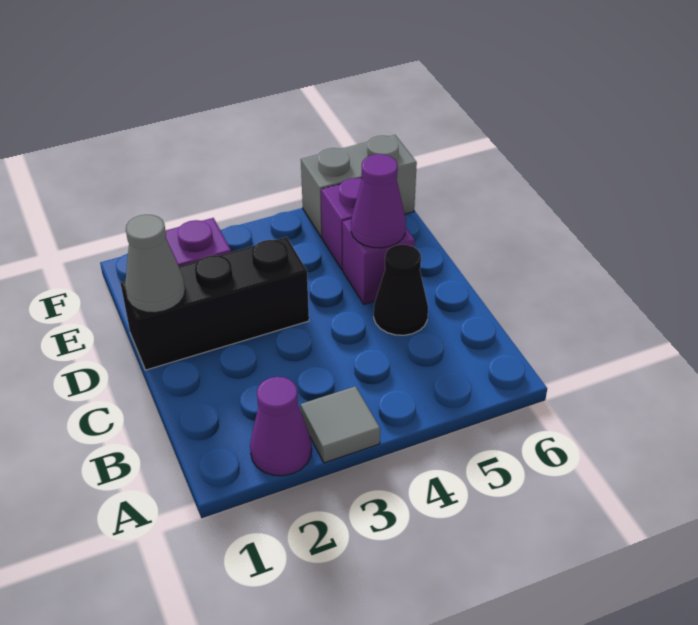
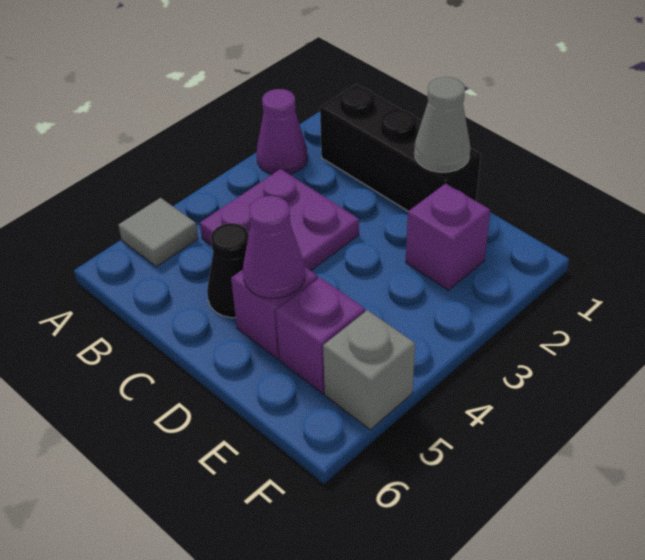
grey tile A3 level 1 -> grey tile A5 level 1
none -> purple plate B3:C4 level 1
black brick D1:D3 level 1 -> black brick B1:D1 level 1
grey brick F5:F6 level 1 -> grey brick F5 level 1

